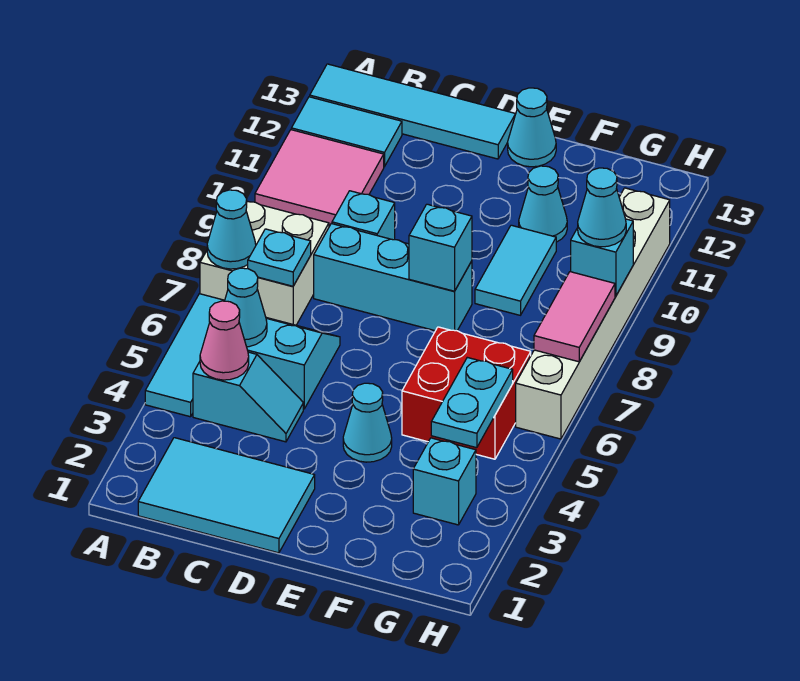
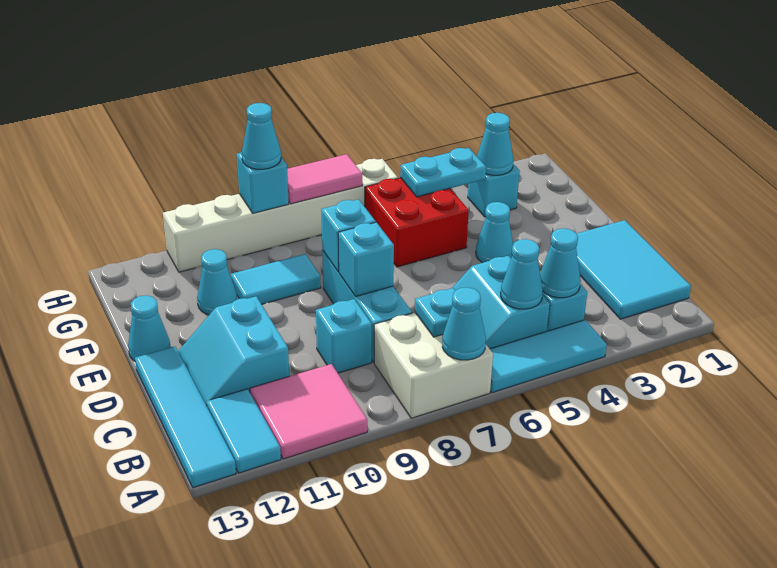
pink cone B4 level 2 -> cyan cone B4 level 2
none -> cyan slope C11:D12 level 1 top 11
none -> cyan brick D8 level 2
none -> cyan cone G3 level 2

